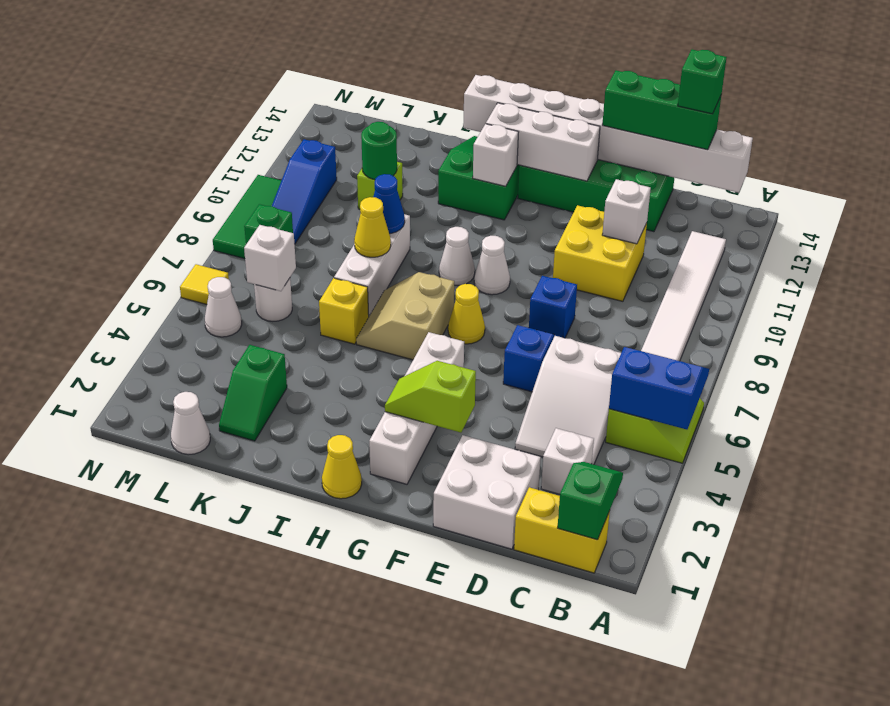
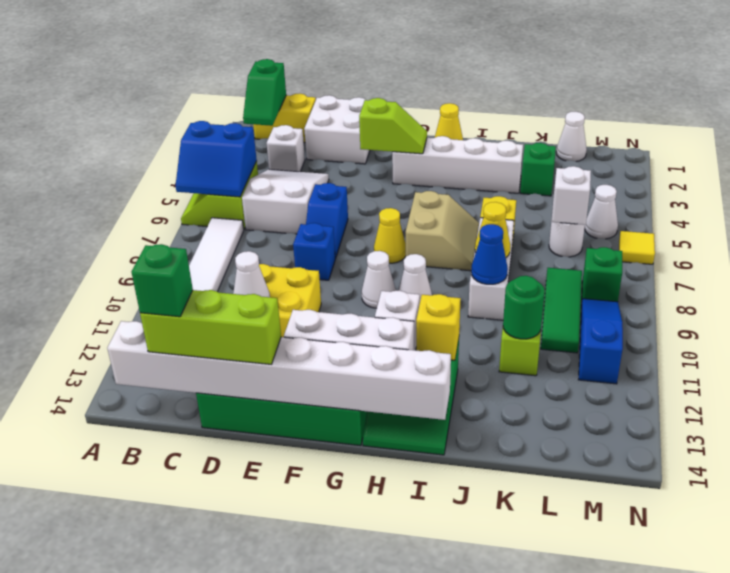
green brick C14:E14 level 3 -> lime brick C14:E14 level 3
white brick D11 level 2 -> white cone D11 level 2
white brick G2:G5 level 1 -> white brick G3:J3 level 1
none -> yellow brick I12 level 2
green tile N8:N10 level 1 -> green tile L8:L10 level 1

